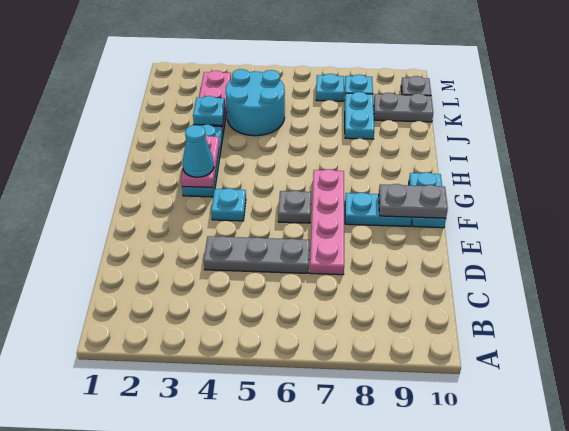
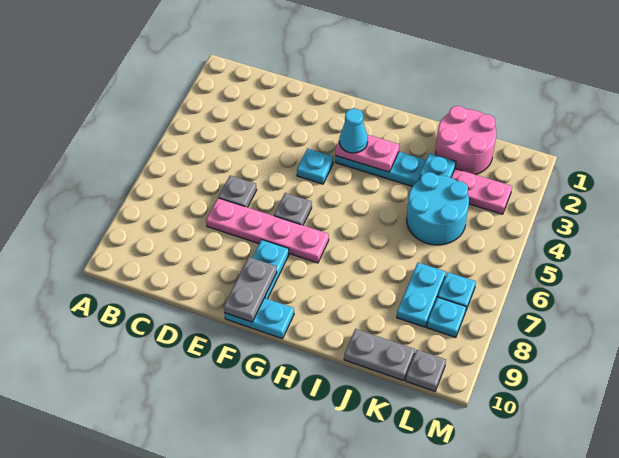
grey plate D4:D6 level 1 -> grey plate D6 level 1
none -> pink round brick J1:K2 level 1
cyan plate J8:K8 level 1 -> cyan plate K7:K8 level 1
grey plate K9:K10 level 1 -> grey plate J10:K10 level 1

